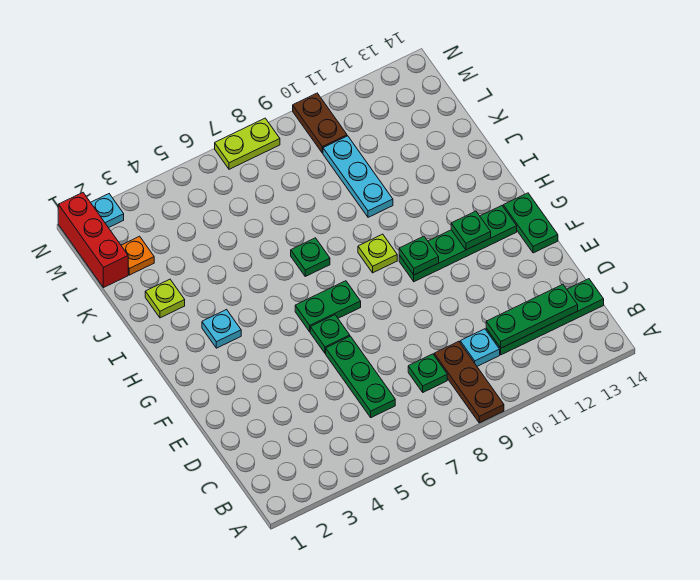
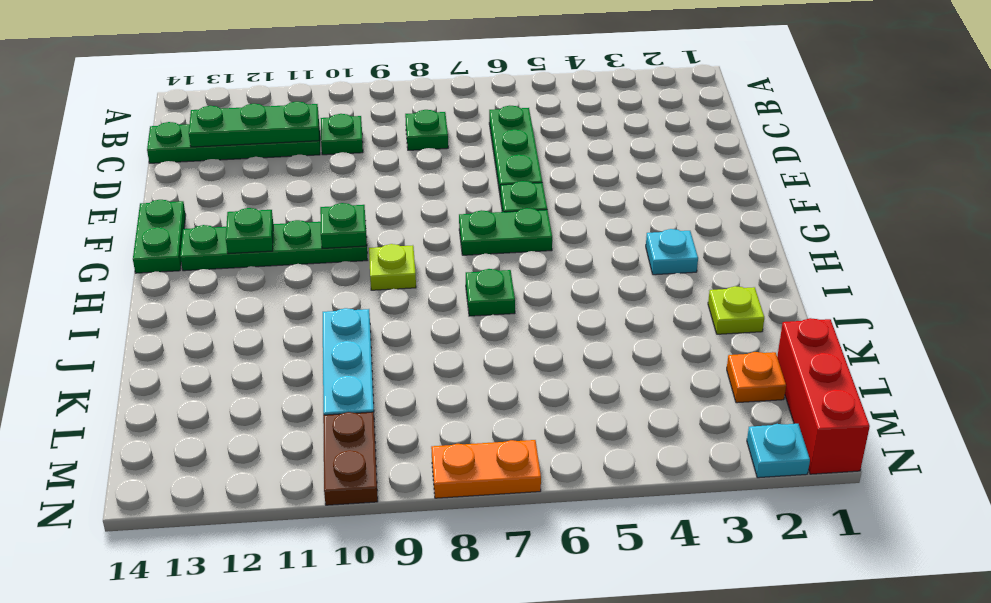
brown plate A9:C9 level 1 -> none
cyan plate C10 level 1 -> green plate C10 level 1
lime plate N7:N8 level 1 -> orange plate N7:N8 level 1

